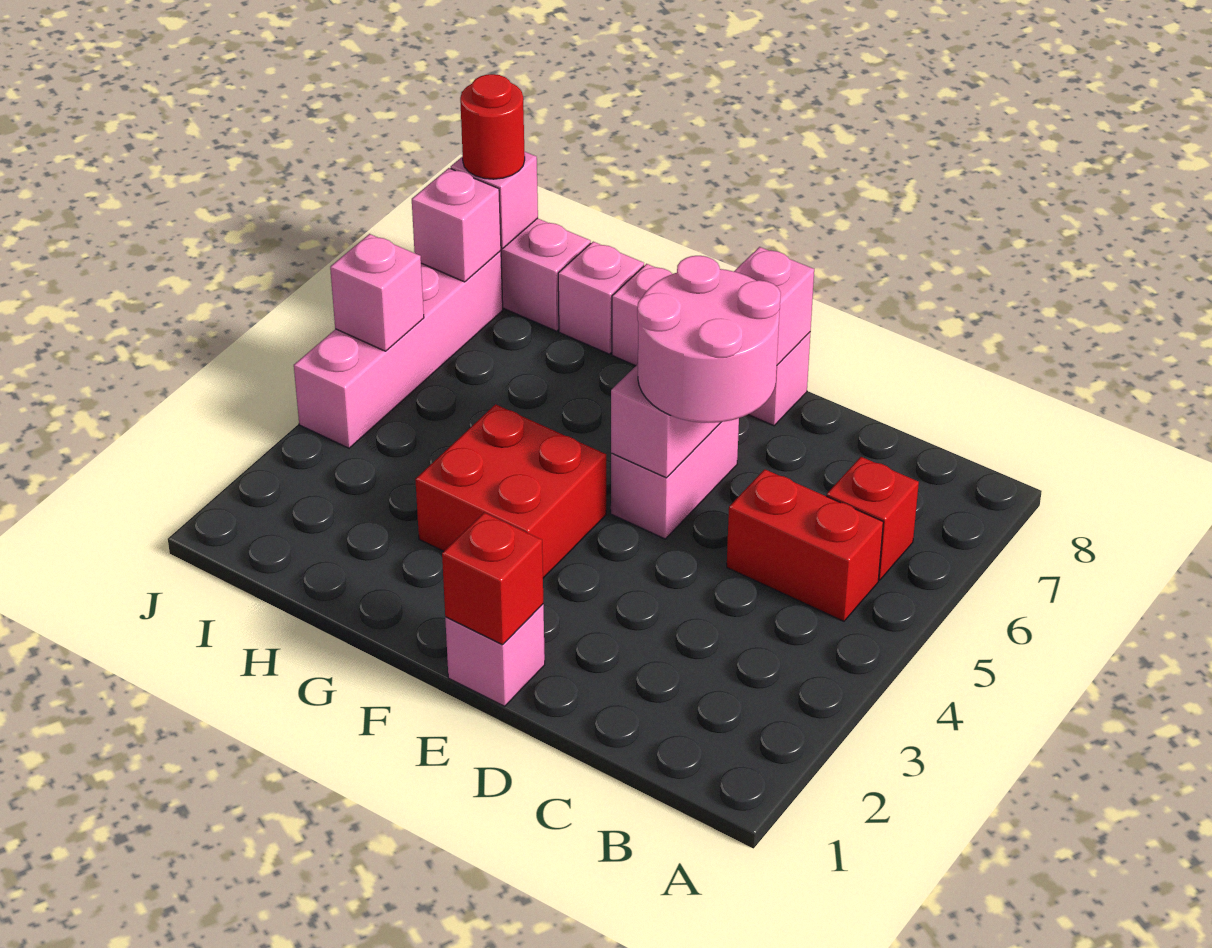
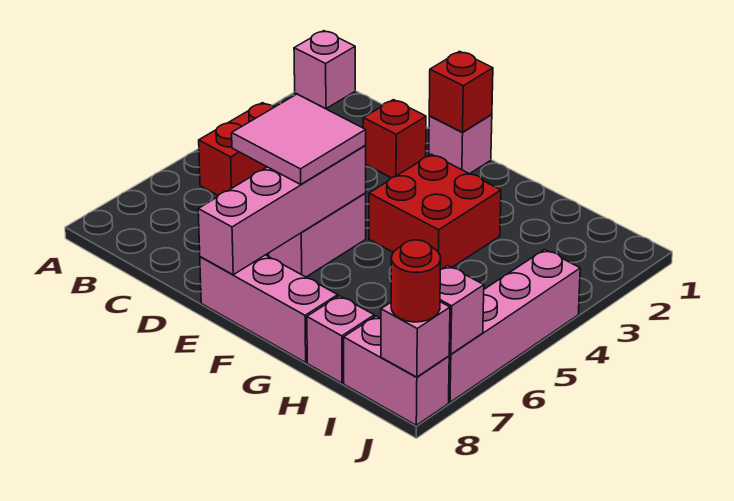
red brick B5:C5 level 1 -> red brick B4:B5 level 1
red brick B6 level 1 -> red brick D2 level 1
pink round brick D5:E6 level 3 -> pink tile D5:E6 level 3
pink brick J5 level 2 -> pink brick A1 level 1

